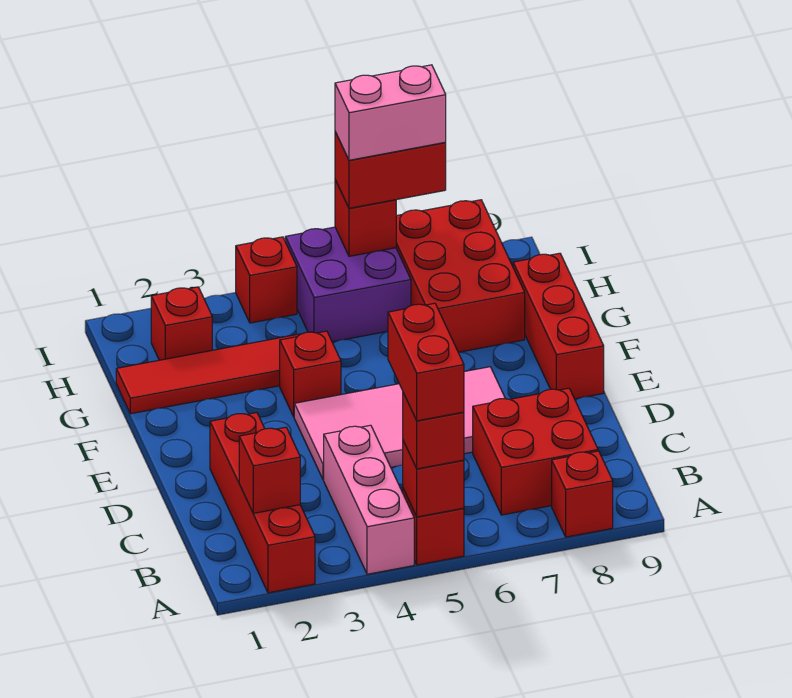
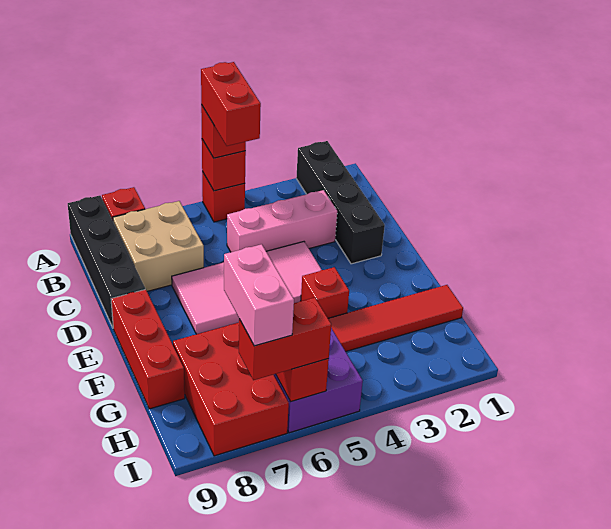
red brick A2:D2 level 1 -> black brick A2:D2 level 1
pink brick A4:C4 level 1 -> pink brick C3:C5 level 1
none -> black brick A9:D9 level 1
red brick B2 level 2 -> none
red brick B7:C8 level 1 -> tan brick B7:C8 level 1
red brick H2 level 1 -> none
red brick I4 level 1 -> none
pink brick I6:I7 level 4 -> pink brick H7:I7 level 4

